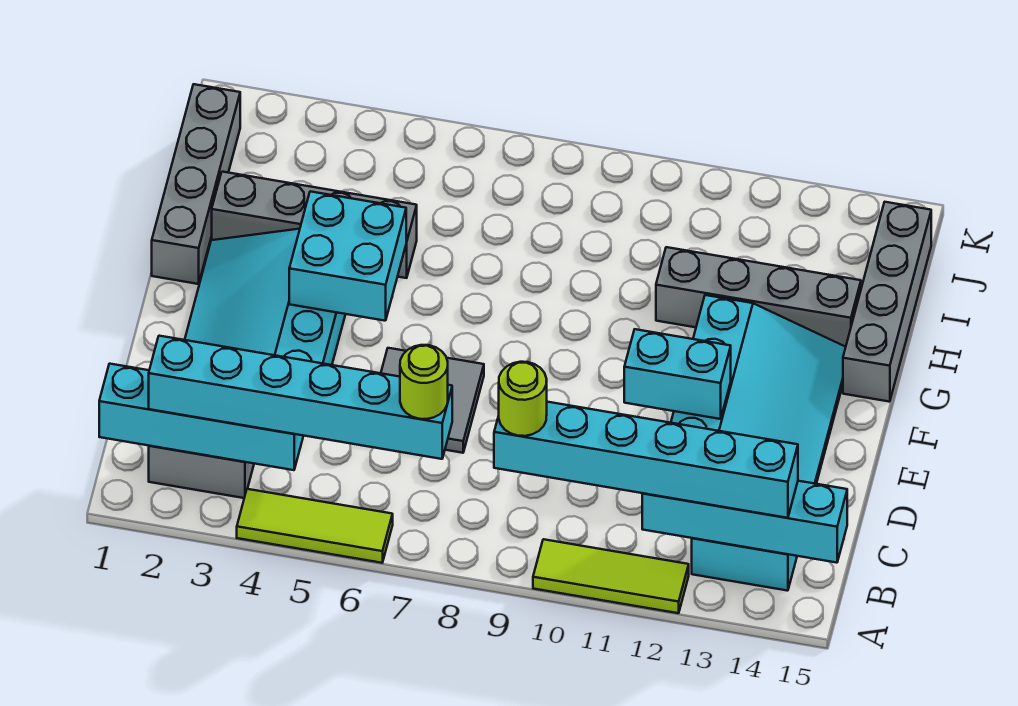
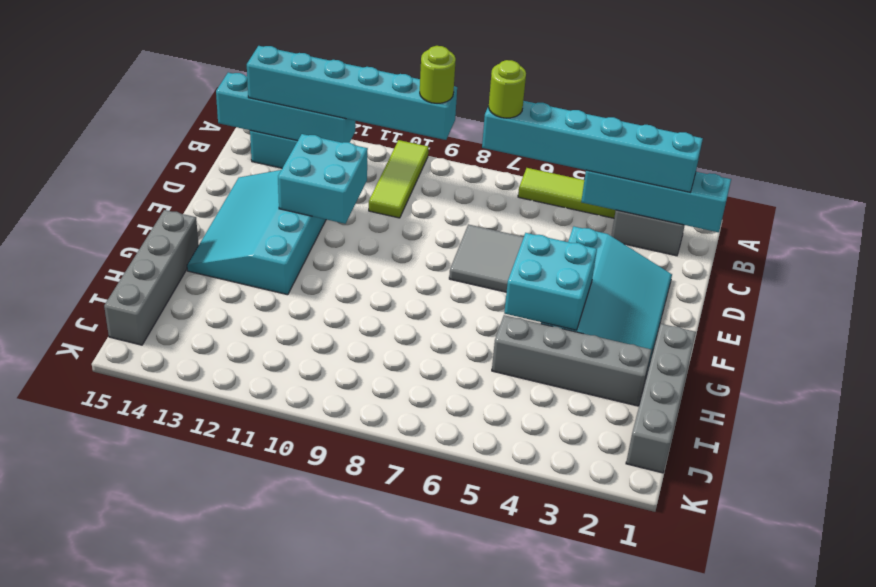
lime tile A10:A12 level 1 -> lime tile A10:C10 level 1
cyan brick E11:E12 level 2 -> cyan brick D11:E12 level 2
grey brick H11:H14 level 1 -> none

